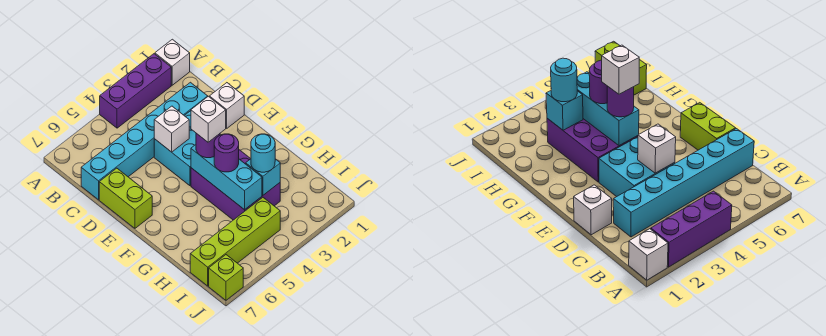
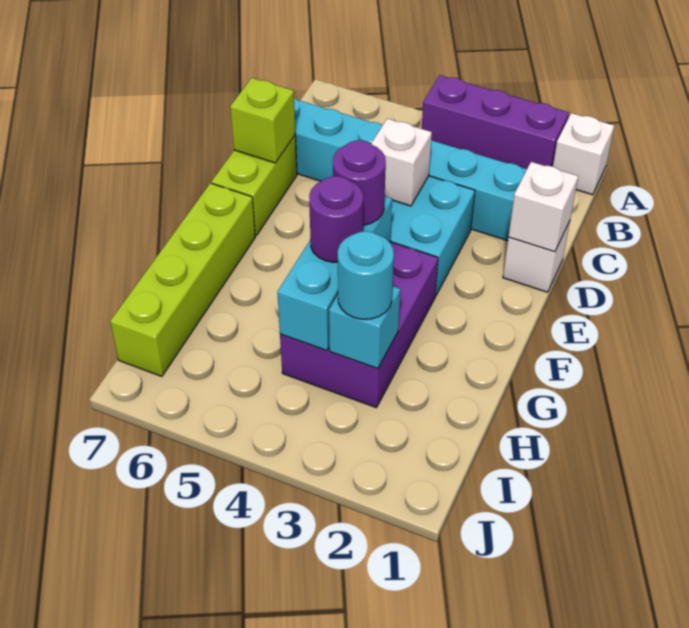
white brick F4 level 4 -> white brick D1 level 2
lime brick I4:I7 level 1 -> lime brick F7:I7 level 1
lime brick J7 level 1 -> lime brick D7 level 2

